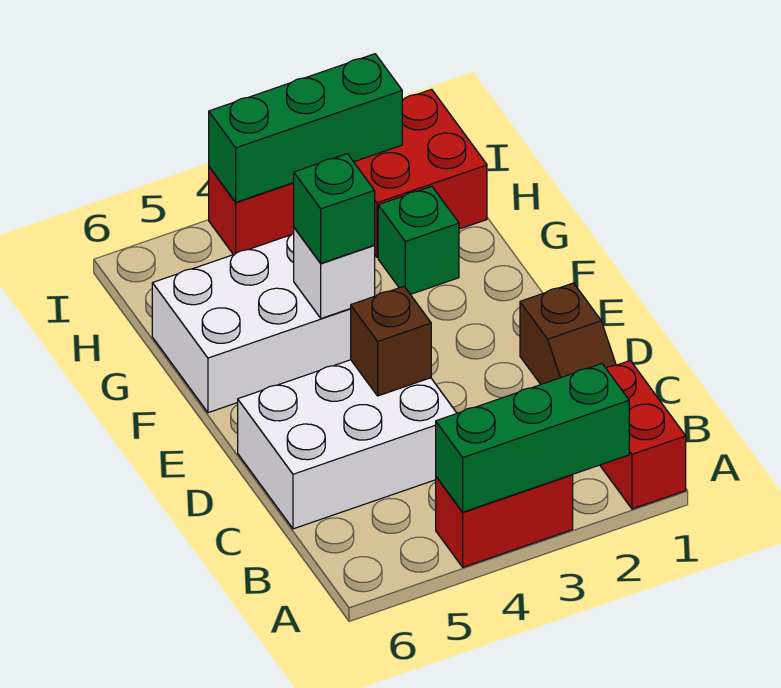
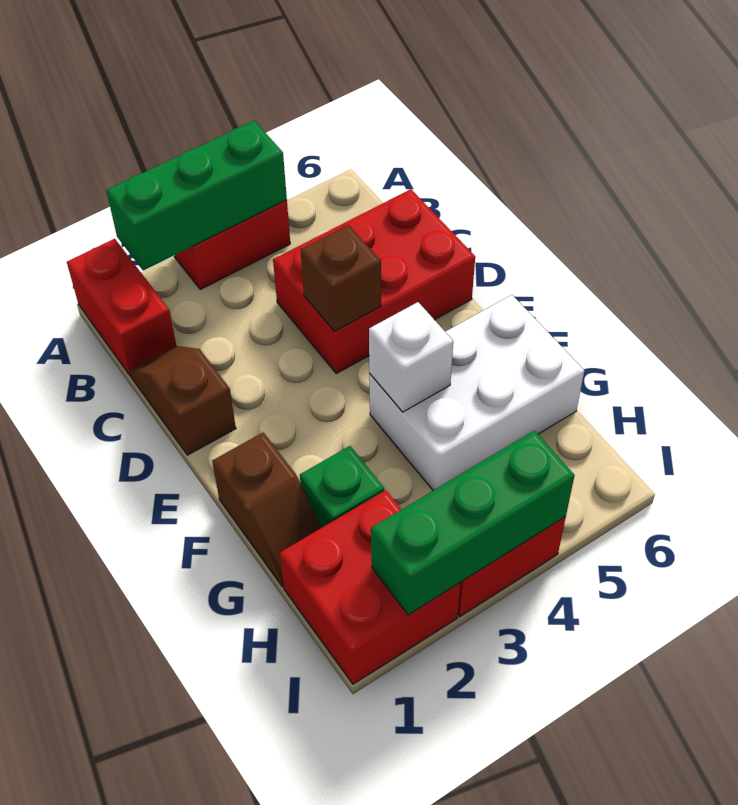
white brick C4:D6 level 1 -> red brick C4:D6 level 1
none -> brown slope F1:G1 level 1 top F
green brick F4 level 3 -> none

